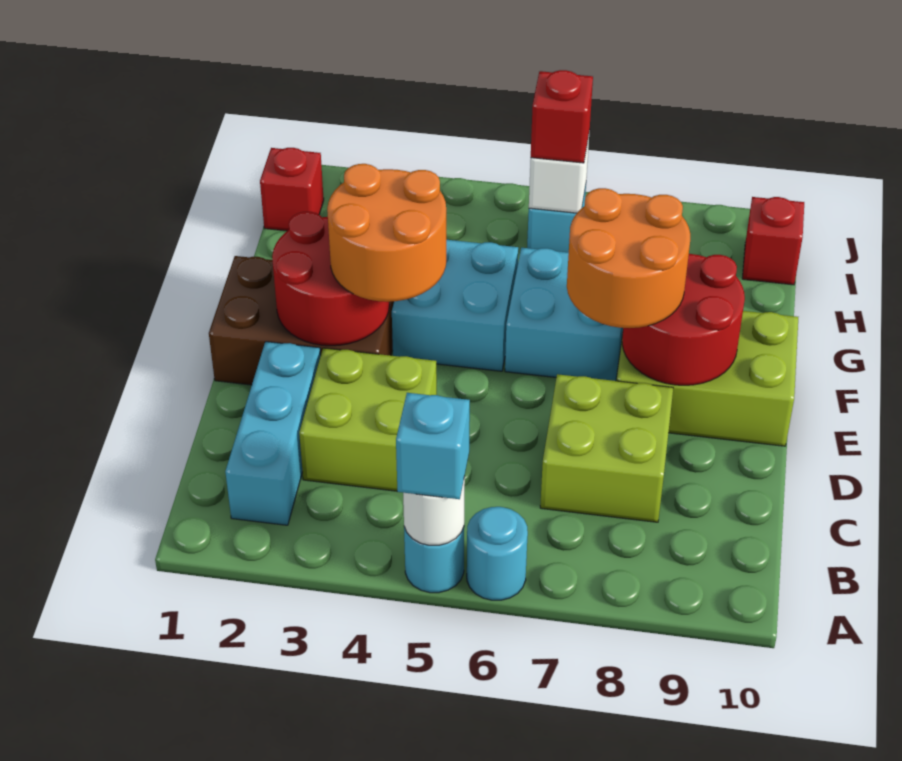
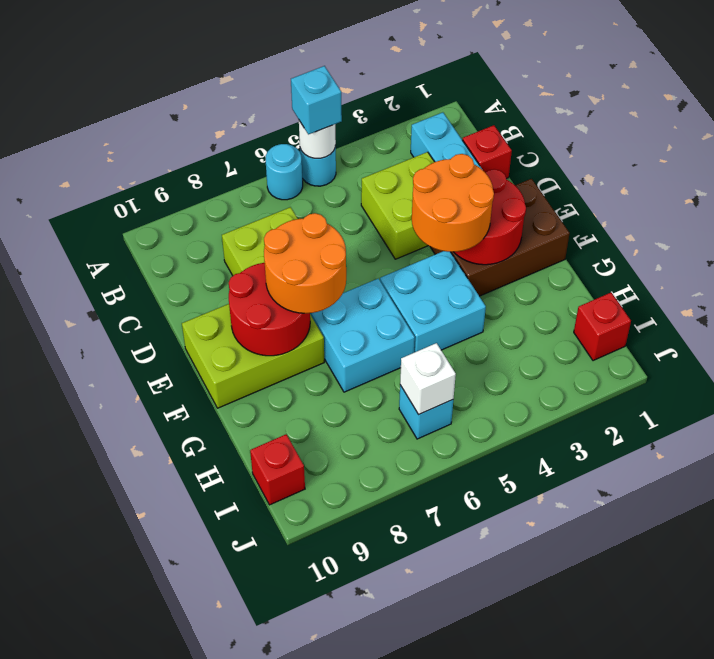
red brick I6 level 3 -> red brick C1 level 1

